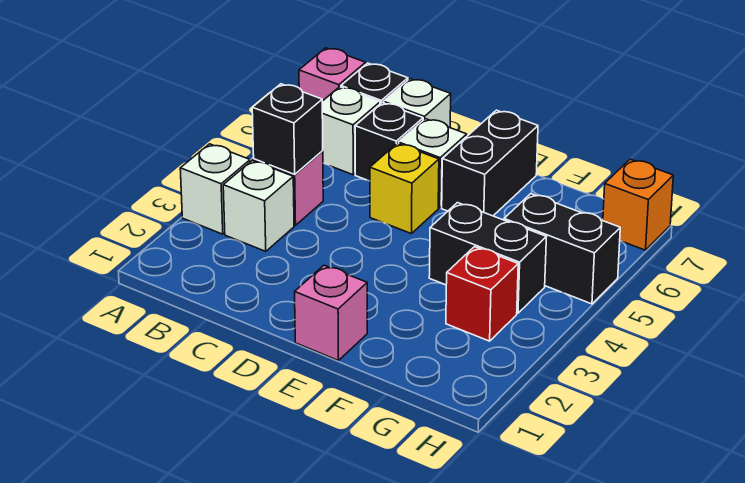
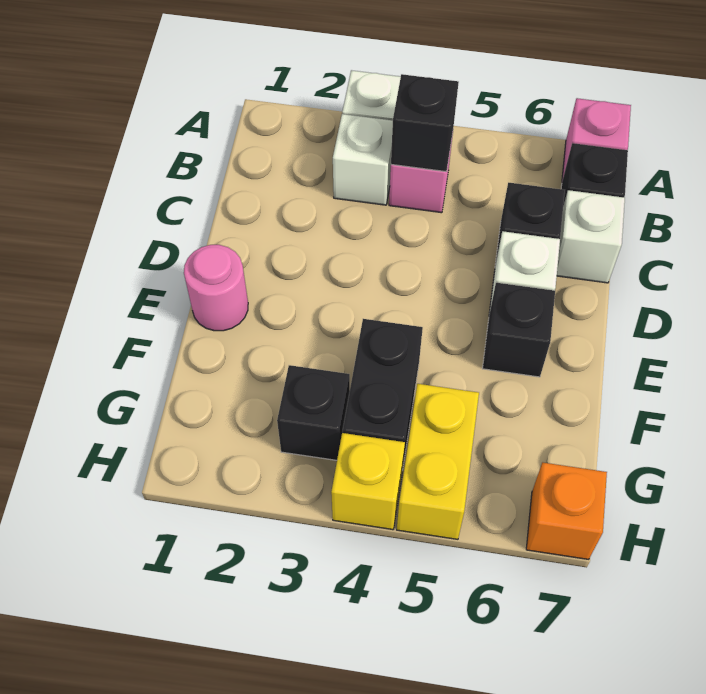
white brick B6 level 1 -> none
yellow brick D5 level 1 -> yellow brick H4 level 1
pink brick E1 level 1 -> pink round brick E1 level 1
black brick E6:E7 level 1 -> black brick E6 level 1
red brick G3 level 1 -> black brick G3 level 1
black brick G5:H5 level 1 -> yellow brick G5:H5 level 1

